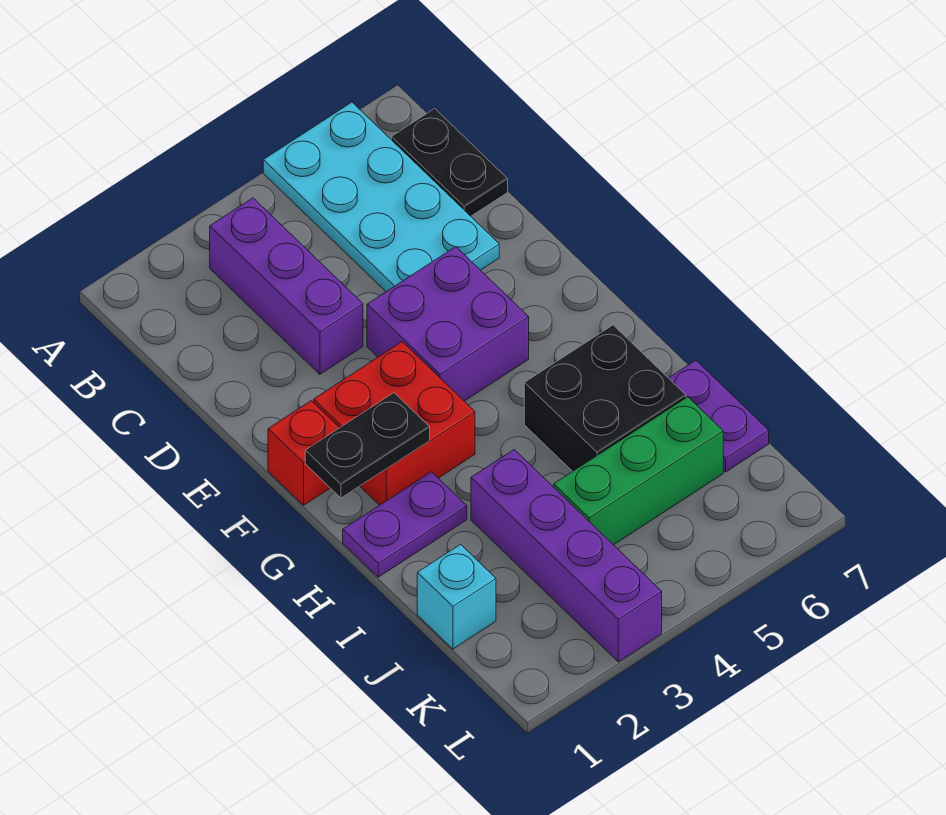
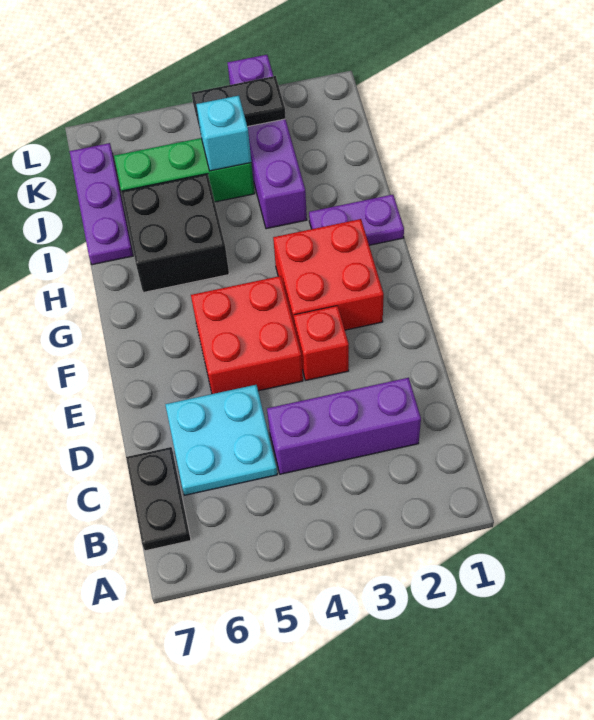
cyan plate A5:D6 level 1 -> cyan plate C5:D6 level 1
purple brick B3:D3 level 1 -> purple brick C2:C4 level 1
purple brick E4:F5 level 1 -> red brick E4:F5 level 1
red brick F1 level 1 -> red brick E3 level 1
black plate G1:G2 level 2 -> black plate K3:K4 level 2
purple plate I7:J7 level 1 -> purple plate I7:K7 level 1
cyan brick J1 level 1 -> cyan brick J4 level 2

